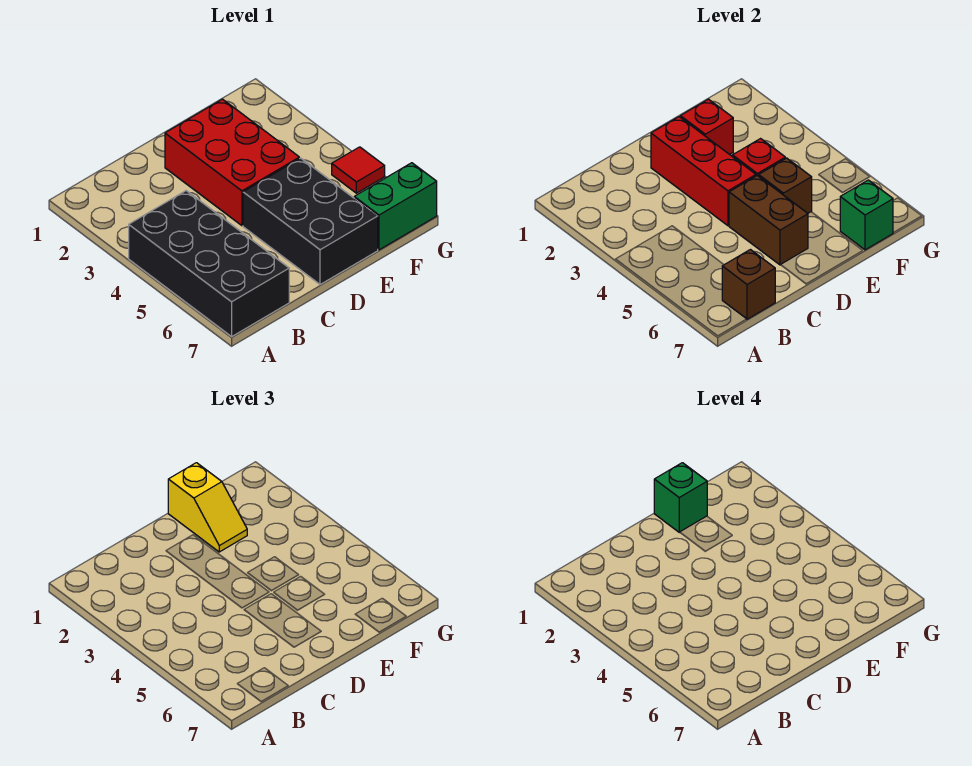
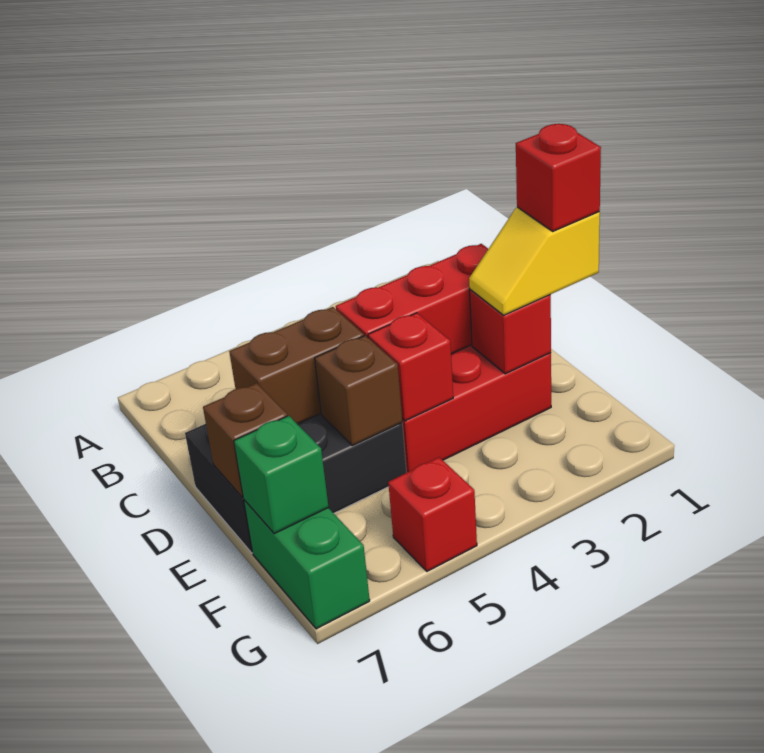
black brick A4:B7 level 1 -> none
brown brick B7 level 2 -> brown brick E7 level 2
green brick E1 level 4 -> red brick E1 level 4
red tile G5 level 1 -> red brick G5 level 1

